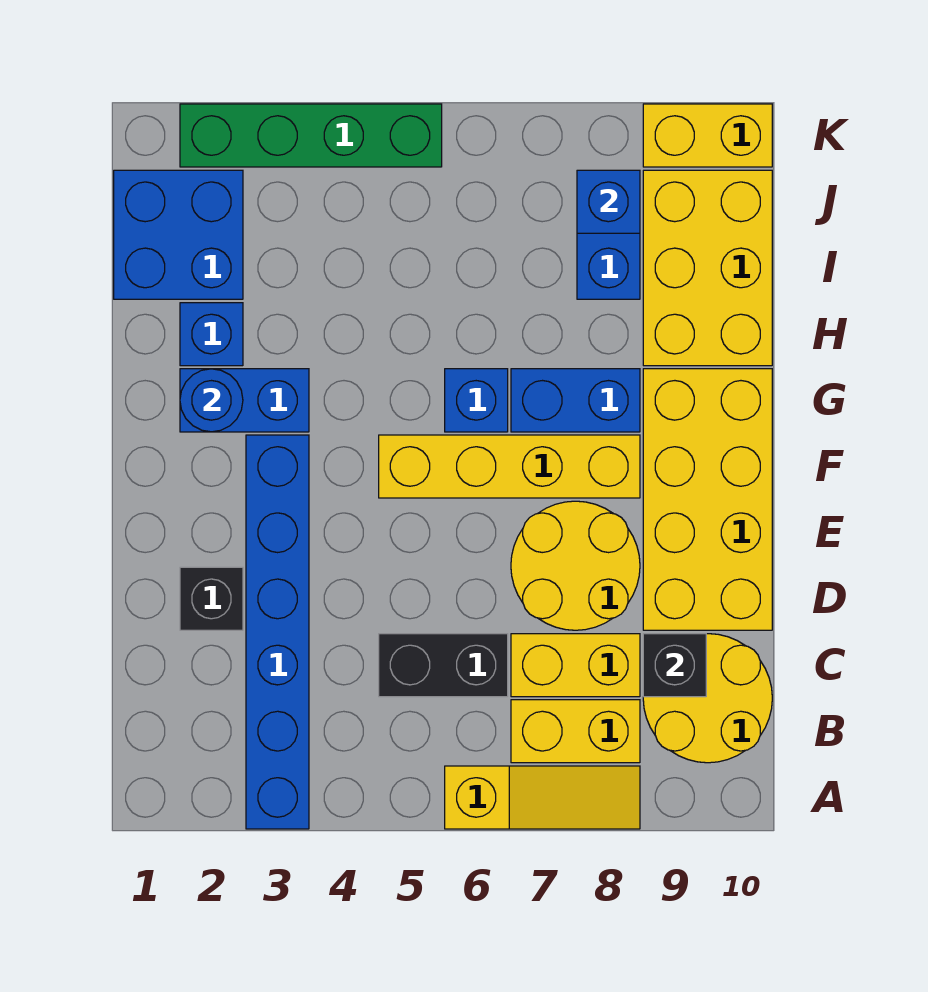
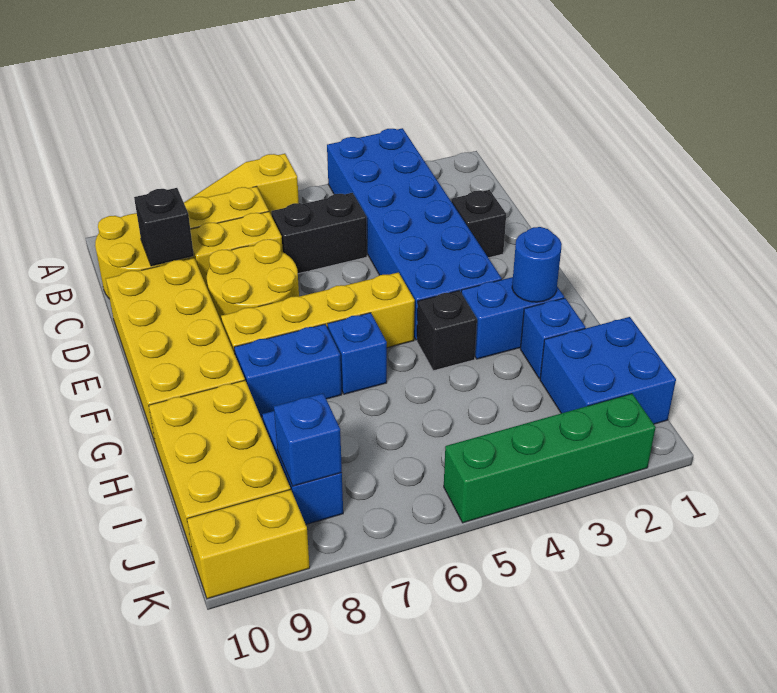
blue brick A3:F3 level 1 -> blue brick A3:F4 level 1
none -> black brick G4 level 1

